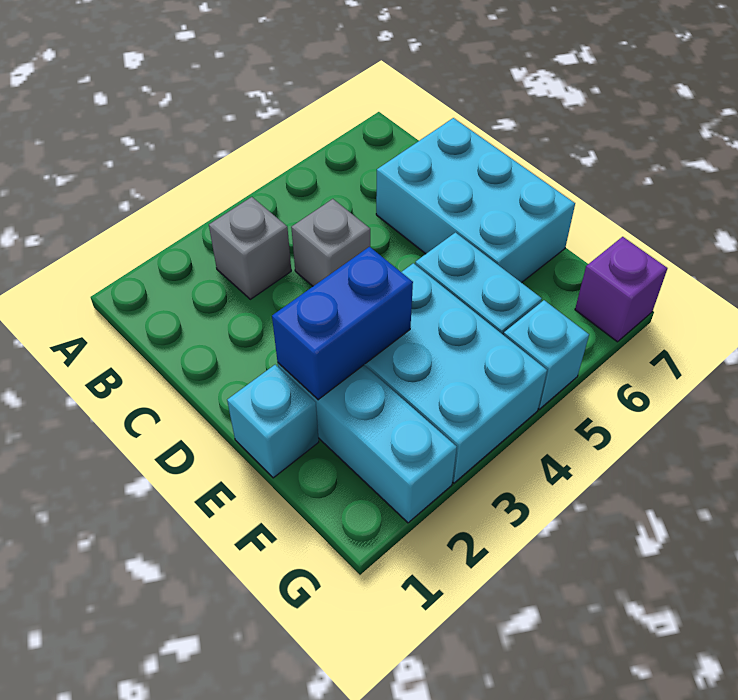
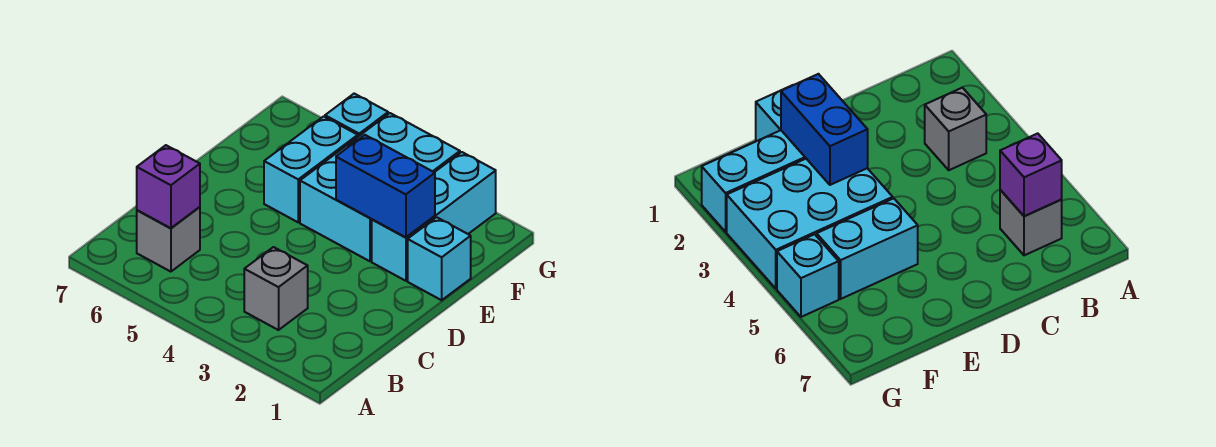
grey brick C4 level 1 -> grey brick B6 level 1
cyan brick C6:E7 level 1 -> none
purple brick G7 level 1 -> purple brick B6 level 2

